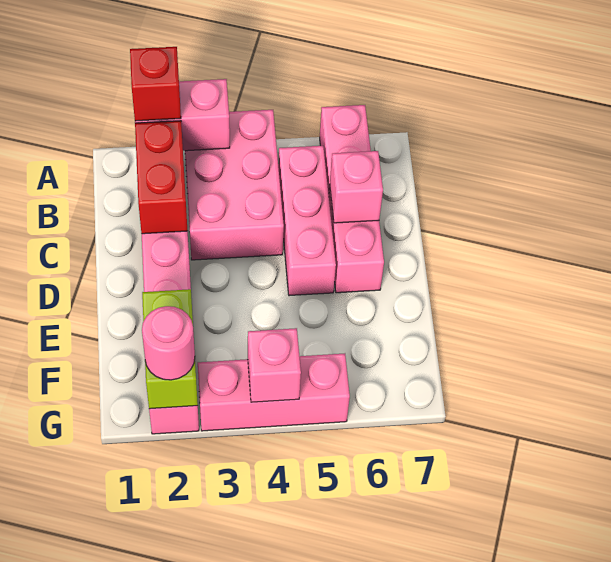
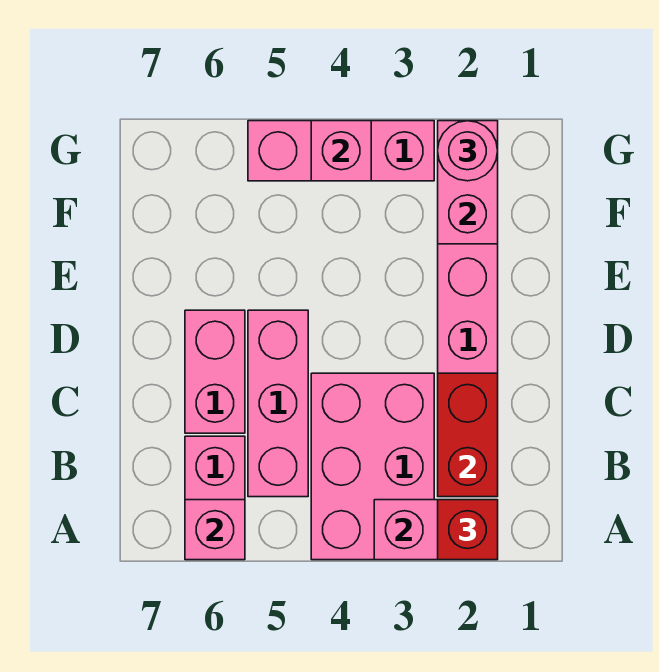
pink brick C6 level 2 -> pink brick A6 level 2
lime brick F2:G2 level 2 -> pink brick F2:G2 level 2

